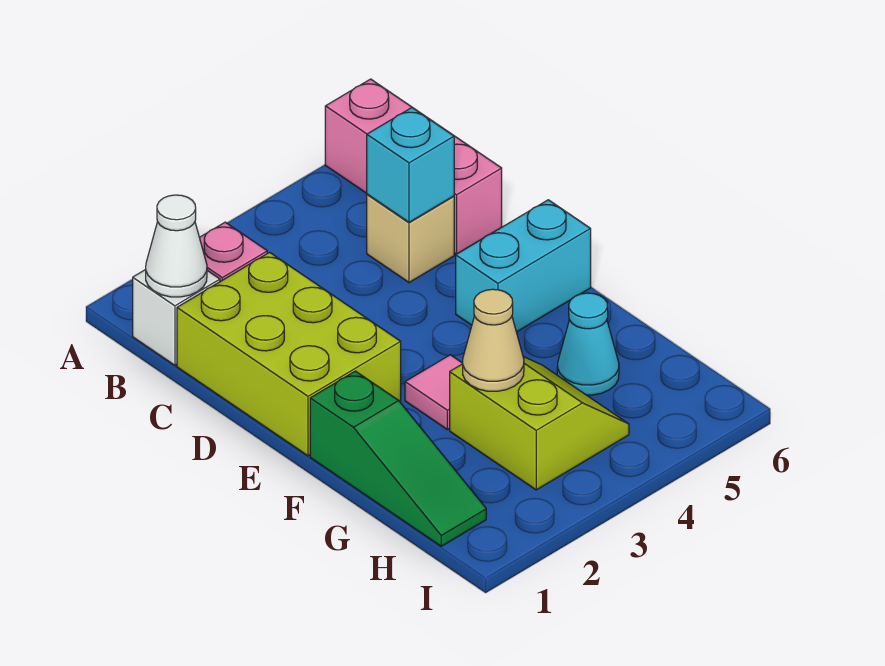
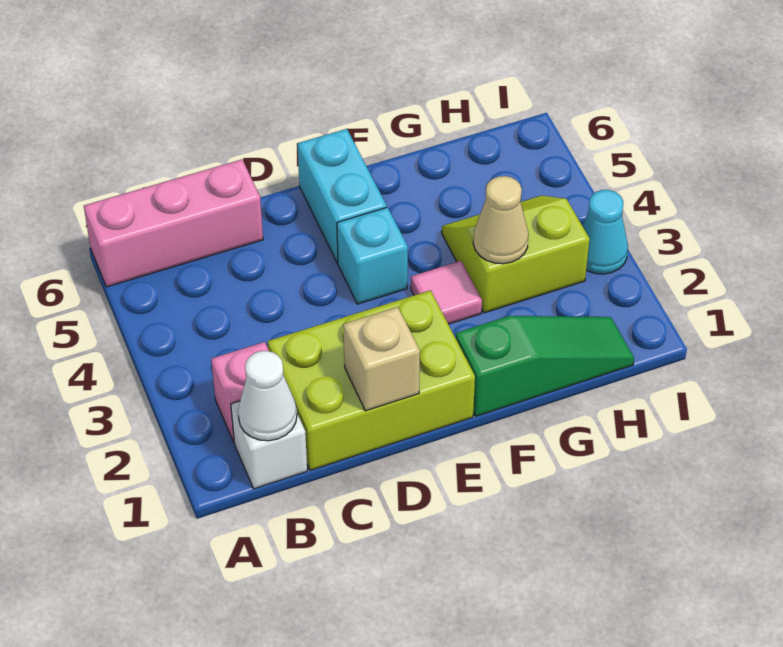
tan brick C5 level 1 -> tan brick D1 level 2
cyan brick C5 level 2 -> cyan brick E4 level 1
cyan cone G5 level 1 -> cyan cone I3 level 1

